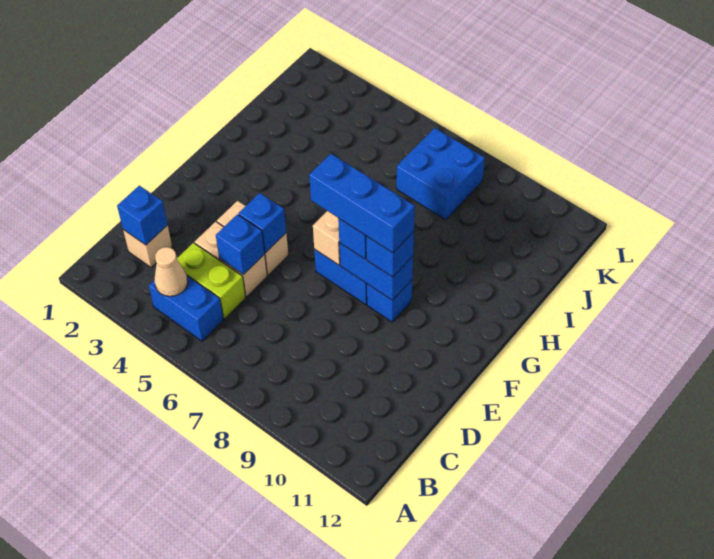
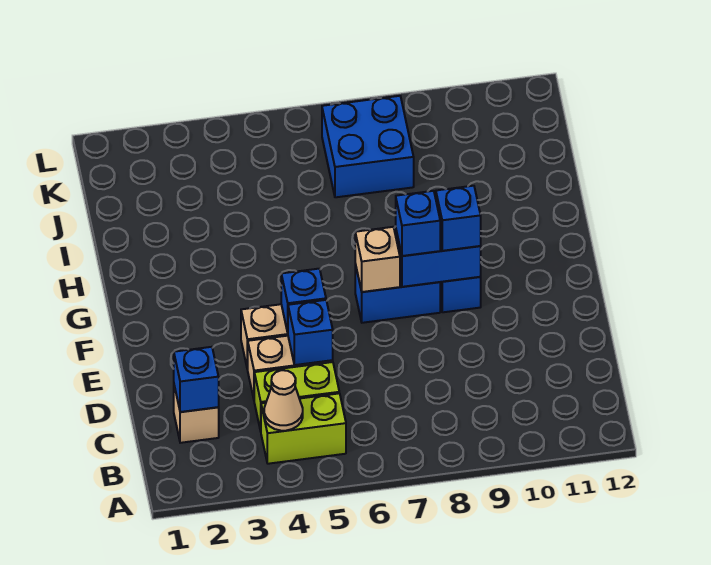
blue brick B4:B5 level 1 -> lime brick B4:B5 level 1
blue brick F7:F9 level 4 -> none

